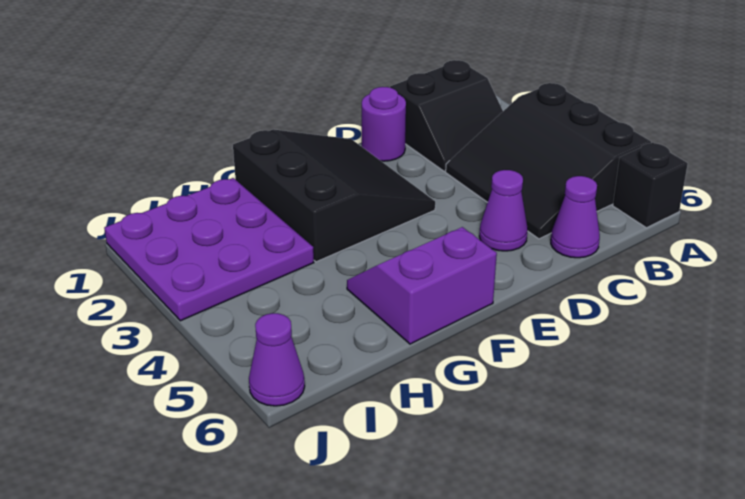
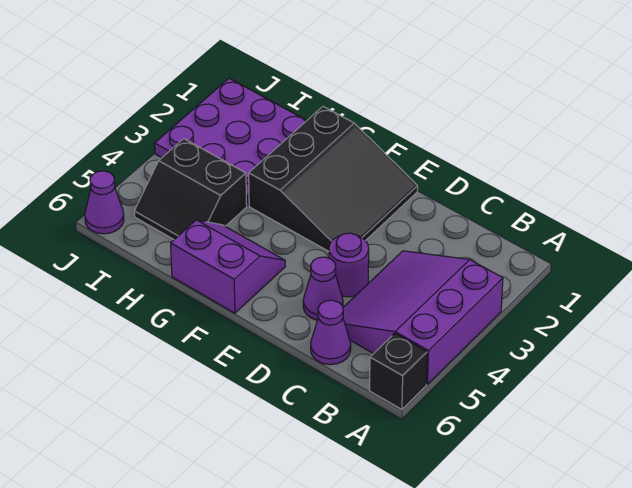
black slope A3:C5 level 1 top A -> purple slope A3:C5 level 1 top A
black slope B1:C2 level 1 top 1 -> black slope H4:I5 level 1 top 4
purple round brick D1 level 1 -> purple round brick D4 level 1

